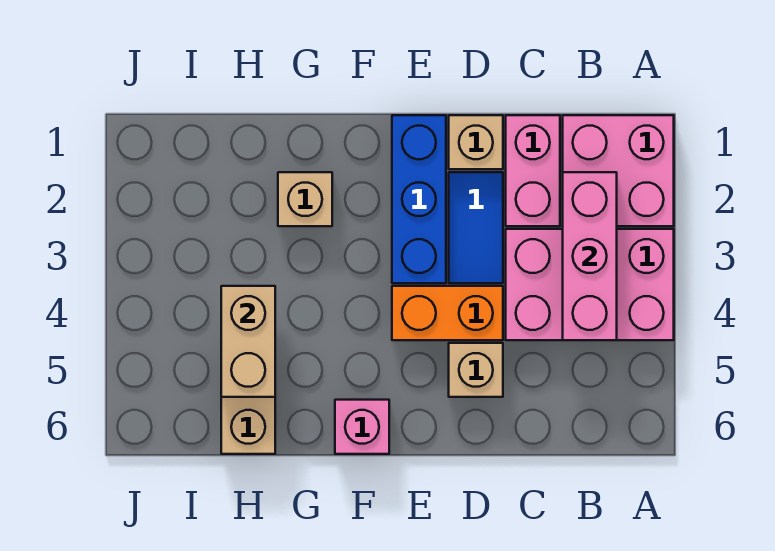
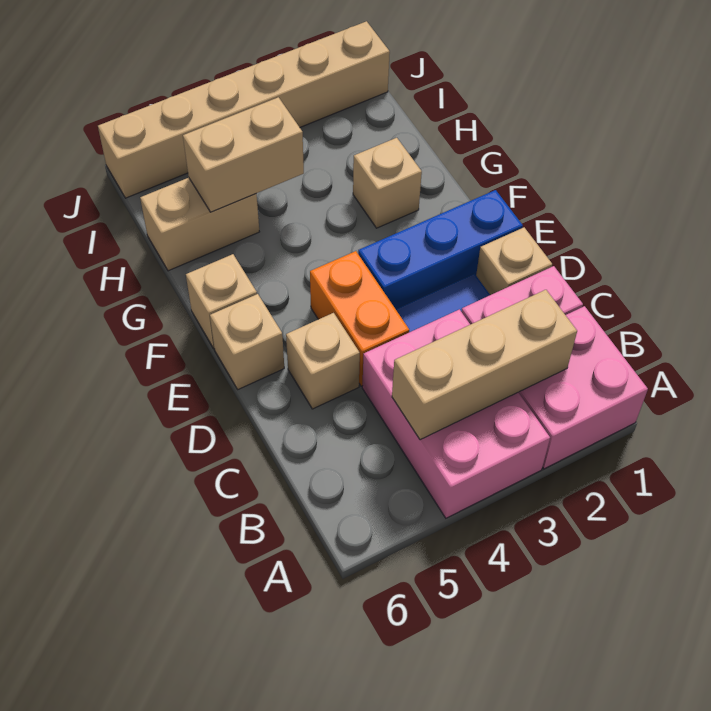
pink brick B2:B4 level 2 -> tan brick B2:B4 level 2
none -> tan brick E6 level 1
pink brick F6 level 1 -> tan brick F6 level 1
none -> tan brick J1:J6 level 1

